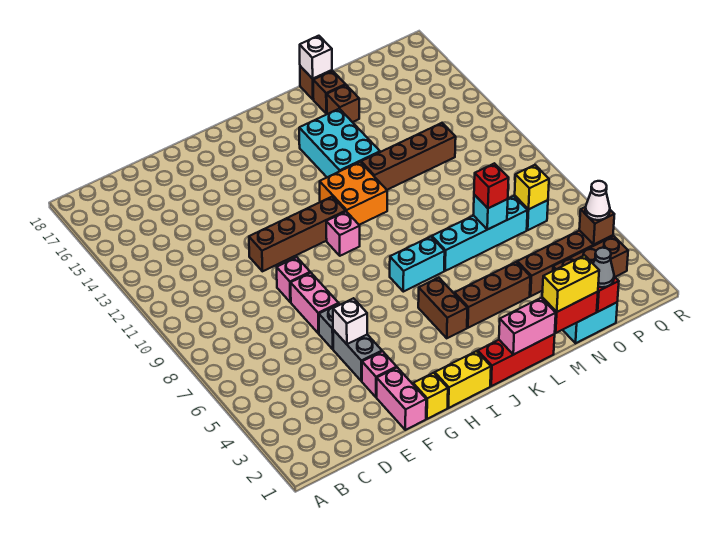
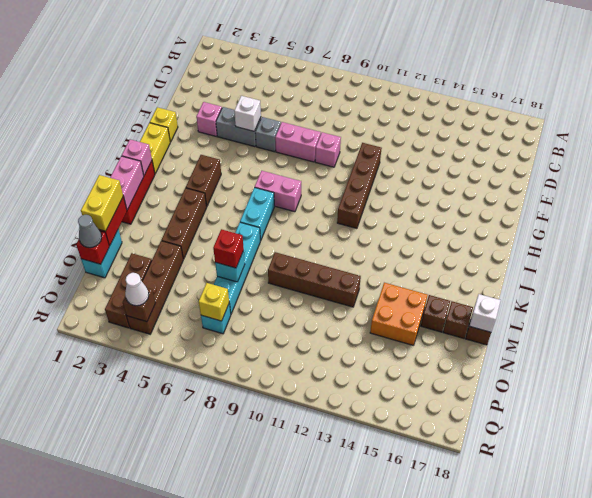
pink brick F1:F2 level 1 -> pink brick I7:I8 level 1
pink brick I10 level 1 -> pink brick J1 level 2
brown brick J4:J5 level 1 -> brown brick I4:J4 level 1
orange brick J11:K12 level 1 -> orange brick M14:N15 level 1
cyan brick K13:L15 level 1 -> none
brown brick L12:O12 level 1 -> brown brick M9:M12 level 1

